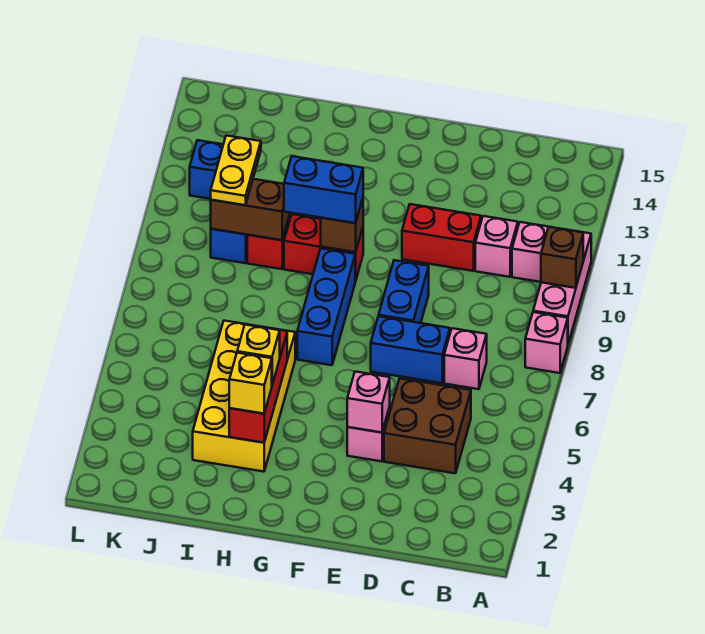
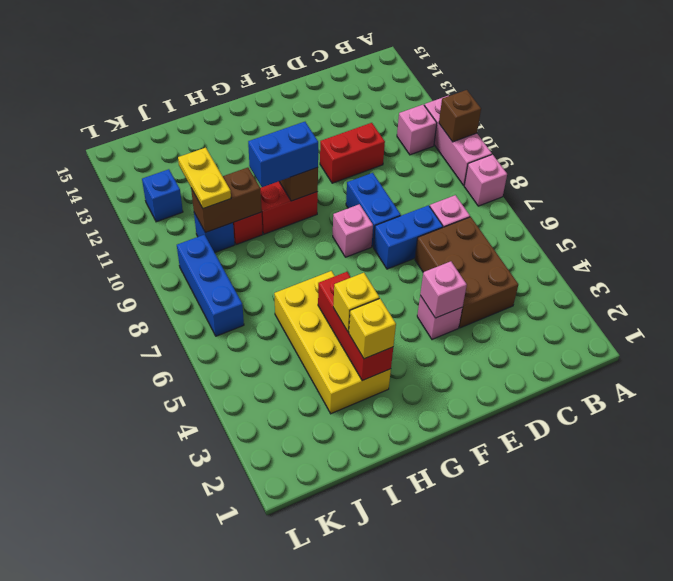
brown brick C4:D5 level 1 -> brown brick C4:D6 level 1
pink brick C11 level 1 -> pink brick F8 level 1
blue brick G7:G9 level 1 -> blue brick K7:K9 level 1

